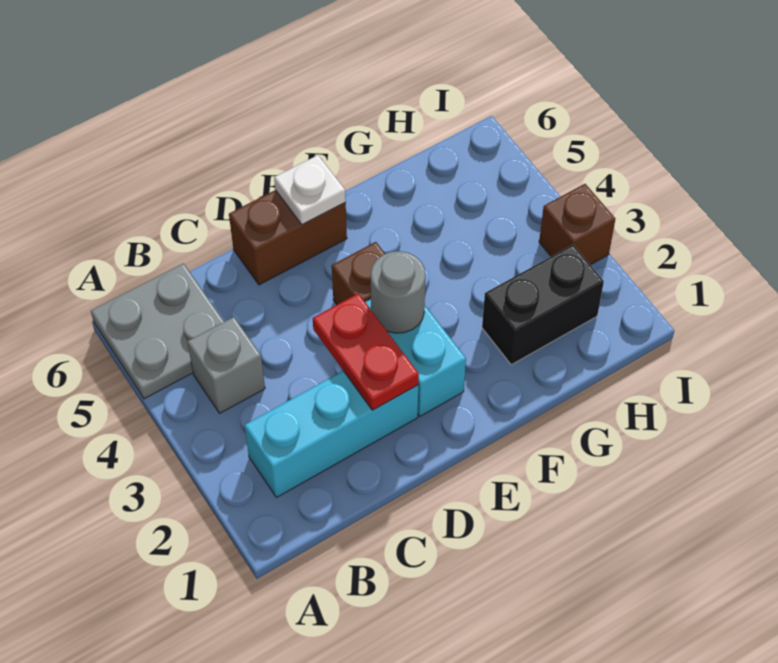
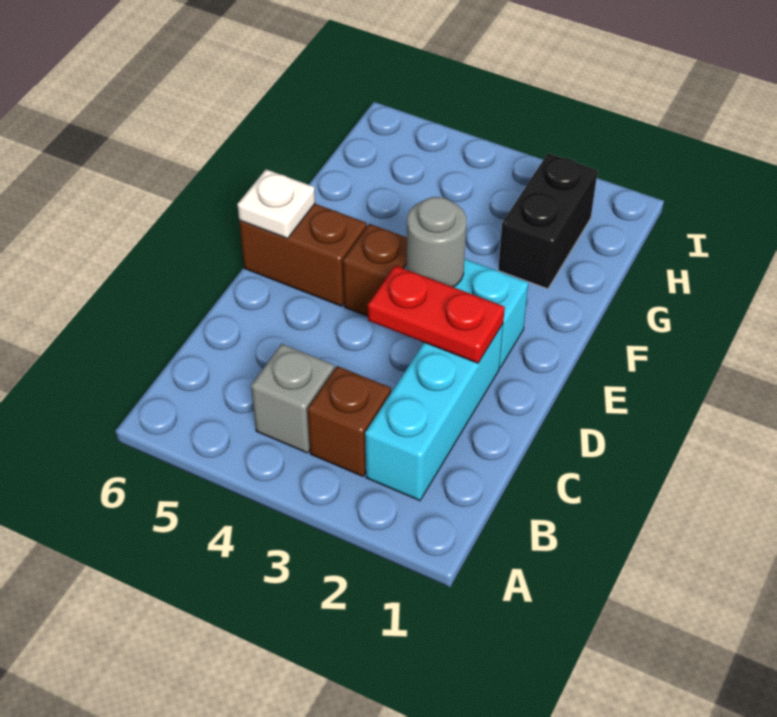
grey plate A5:B6 level 1 -> none
brown brick D6:E6 level 1 -> brown brick E5:E6 level 1
brown brick I3 level 1 -> brown brick B3 level 1

